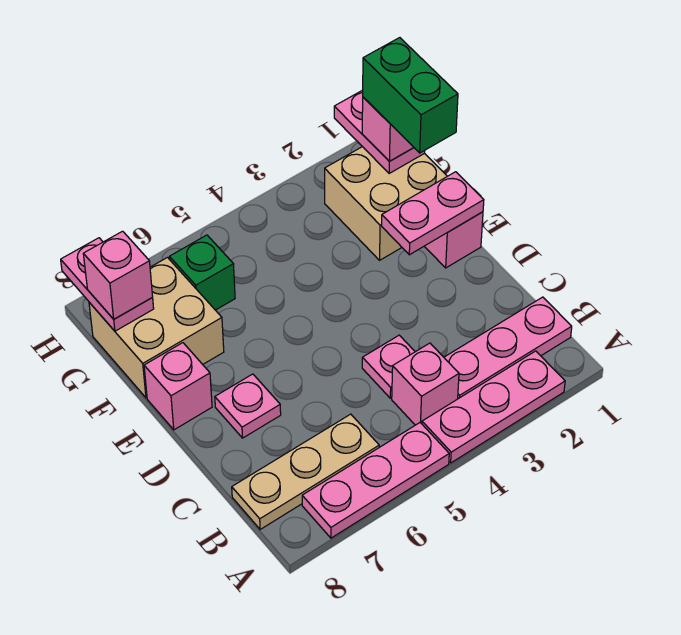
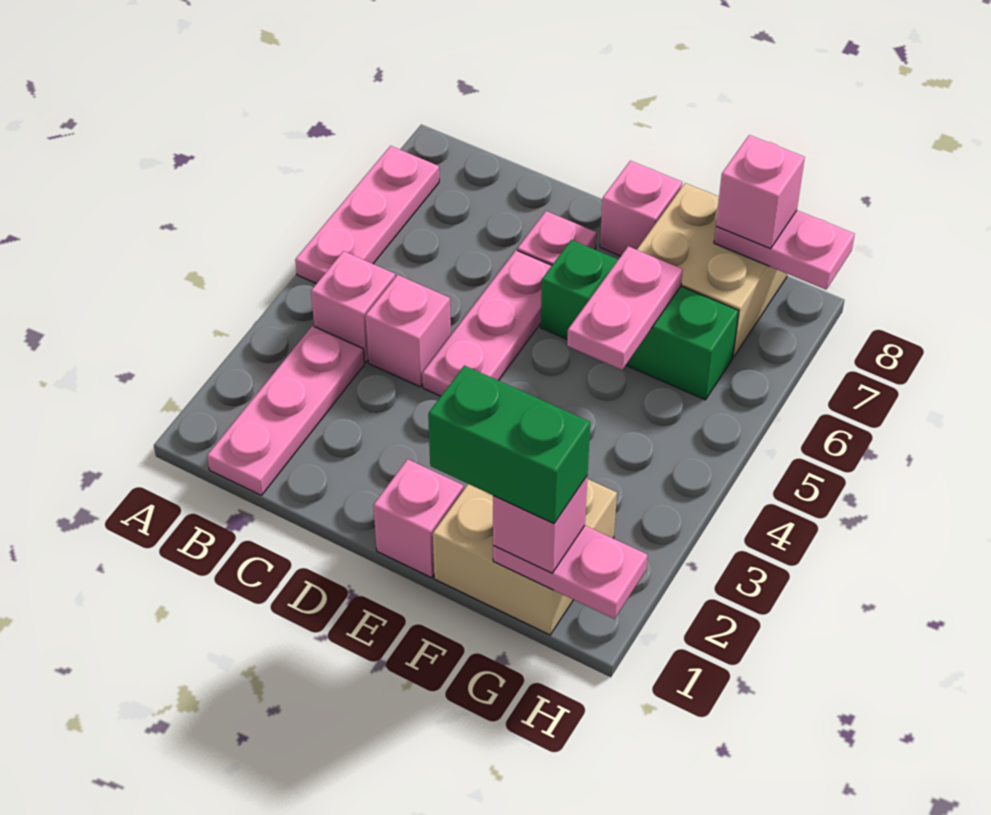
pink plate A2:A4 level 1 -> pink plate D4:D6 level 1
tan plate B6:B8 level 1 -> none
pink plate C4 level 1 -> pink brick C4 level 1
pink plate E1:E2 level 2 -> pink plate F5:F6 level 2
green brick G6 level 1 -> green brick E6:G6 level 1

